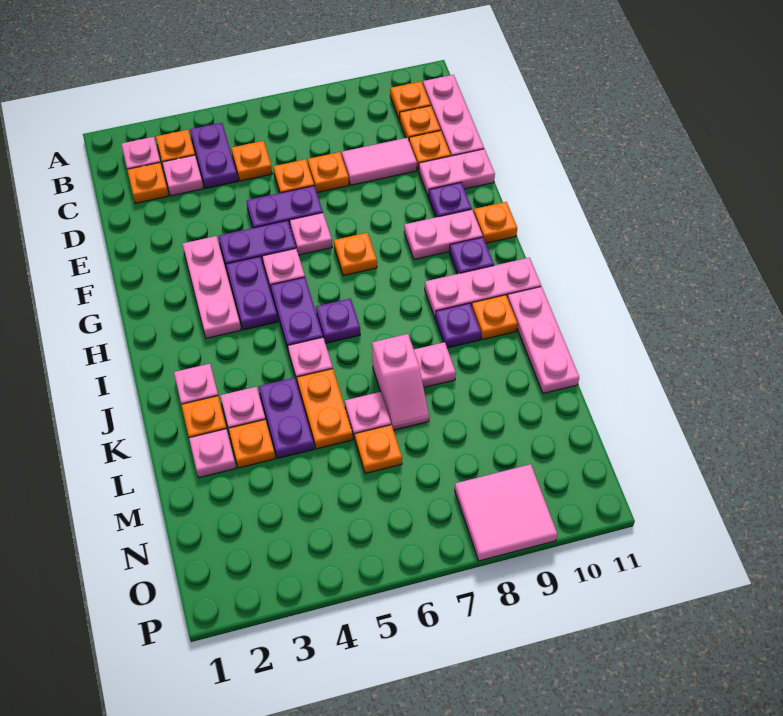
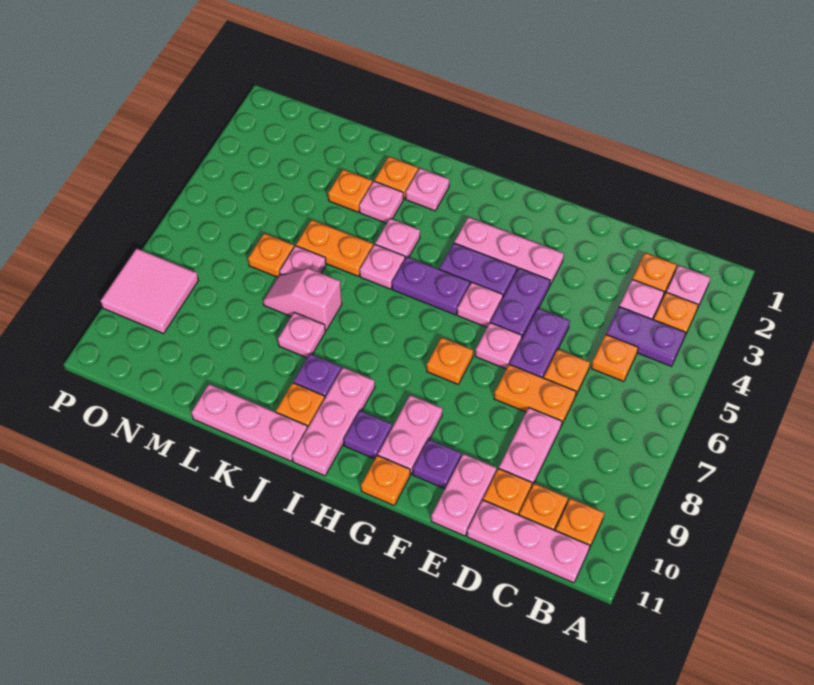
orange plate D7 level 1 -> orange plate D7:E7 level 1
pink tile D8:D9 level 1 -> pink plate D8:D9 level 1
purple plate I6 level 1 -> none
purple plate K4:L4 level 1 -> none
pink plate L2 level 1 -> pink plate J4 level 1

